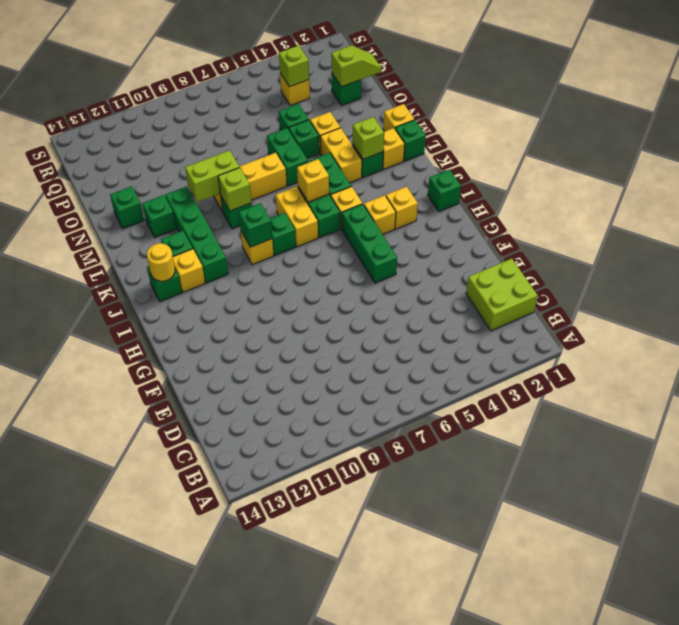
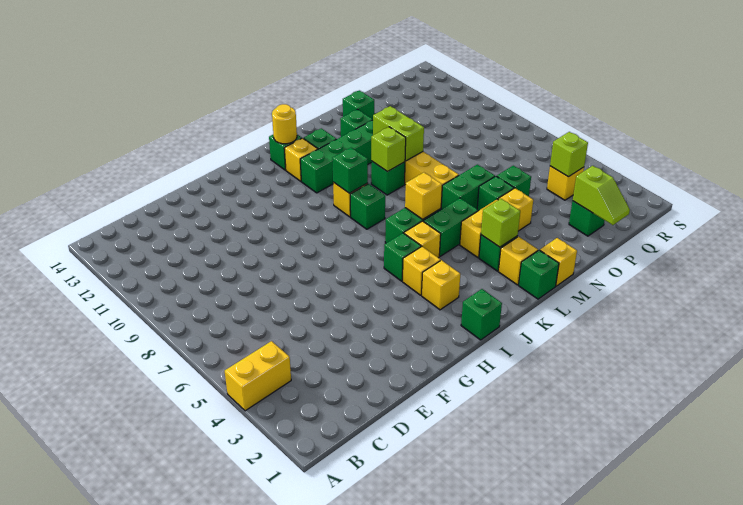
lime brick C1:D2 level 1 -> none
green brick G5:I5 level 1 -> green brick I5 level 1
yellow brick J7:K7 level 1 -> yellow brick A4:B4 level 1

